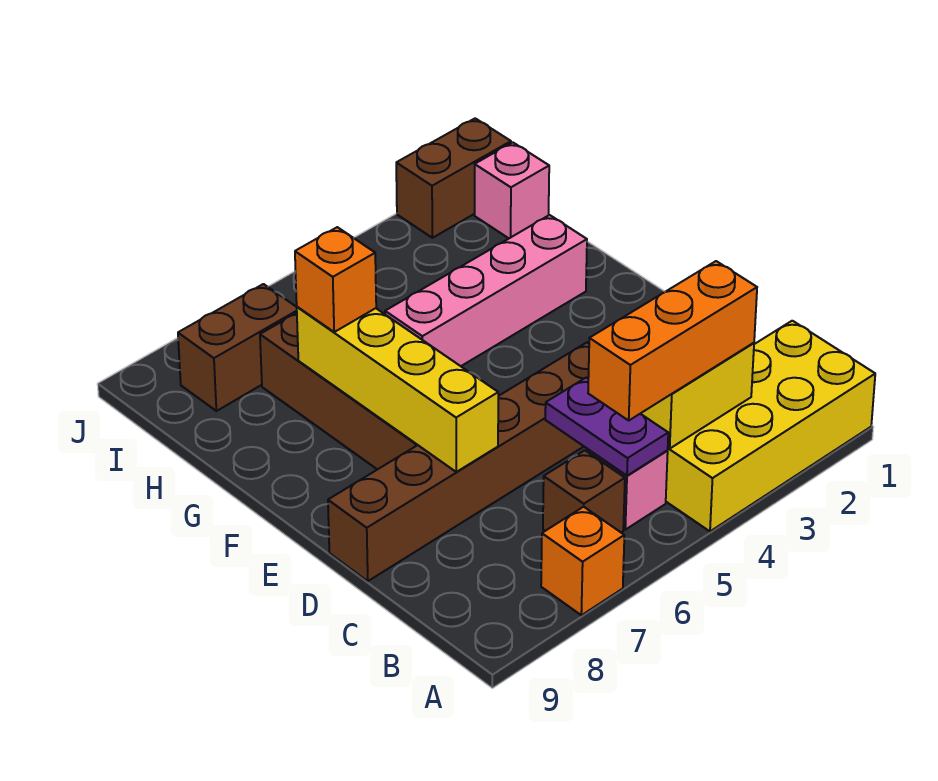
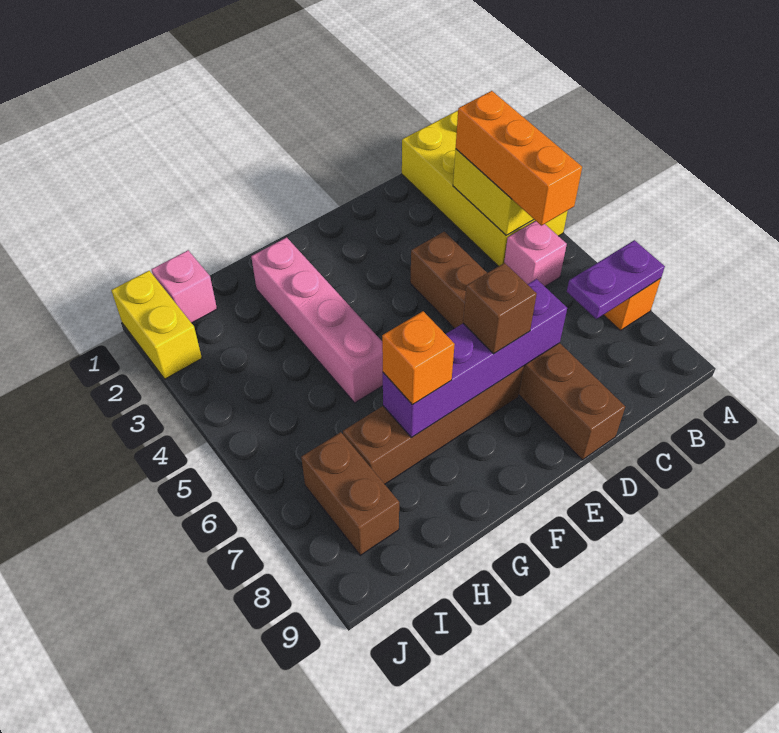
purple plate B5:C5 level 2 -> purple plate A7:B7 level 2
brown brick B6 level 1 -> brown brick E7 level 3
yellow brick D7:G7 level 2 -> purple brick D7:G7 level 2
brown brick J1:J2 level 1 -> yellow brick J1:J2 level 1

